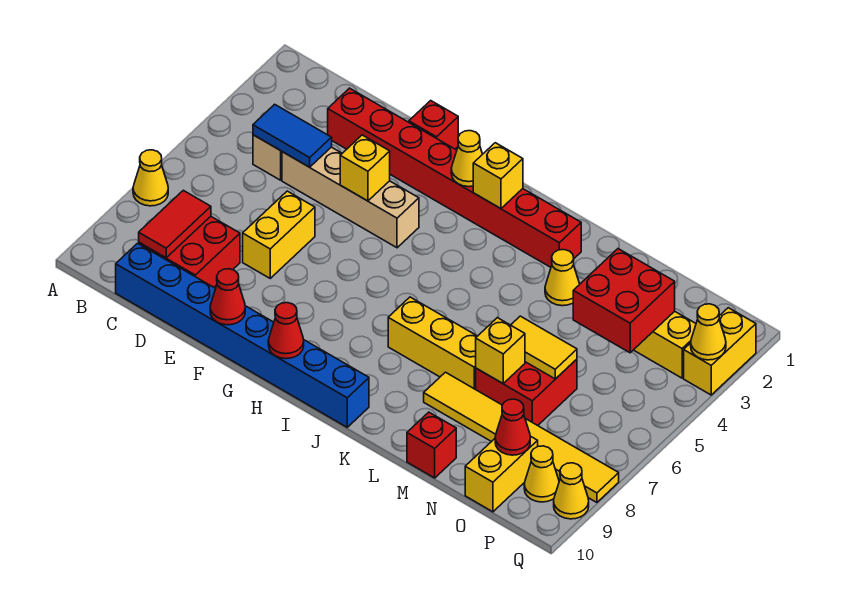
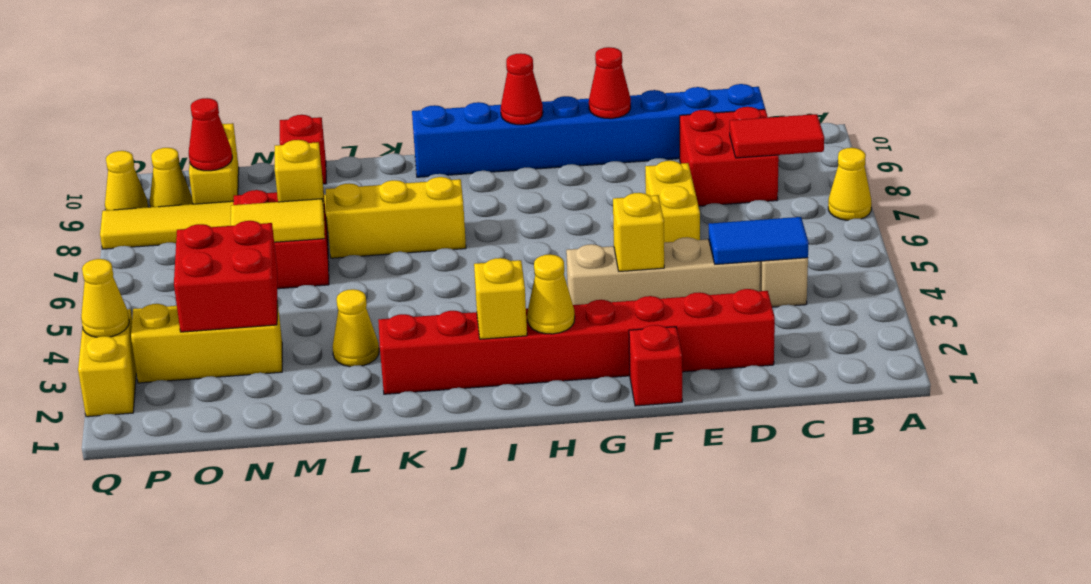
red tile C8:C9 level 2 -> red tile B8:C8 level 2

